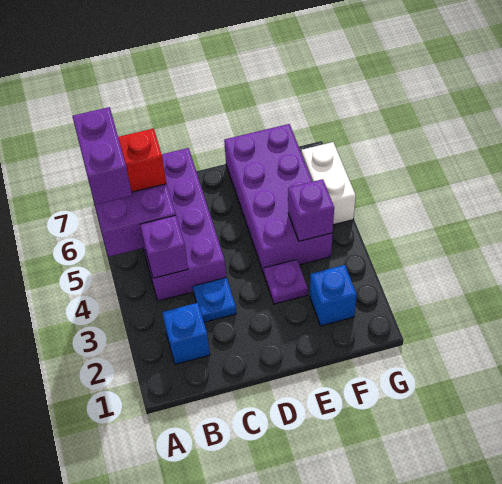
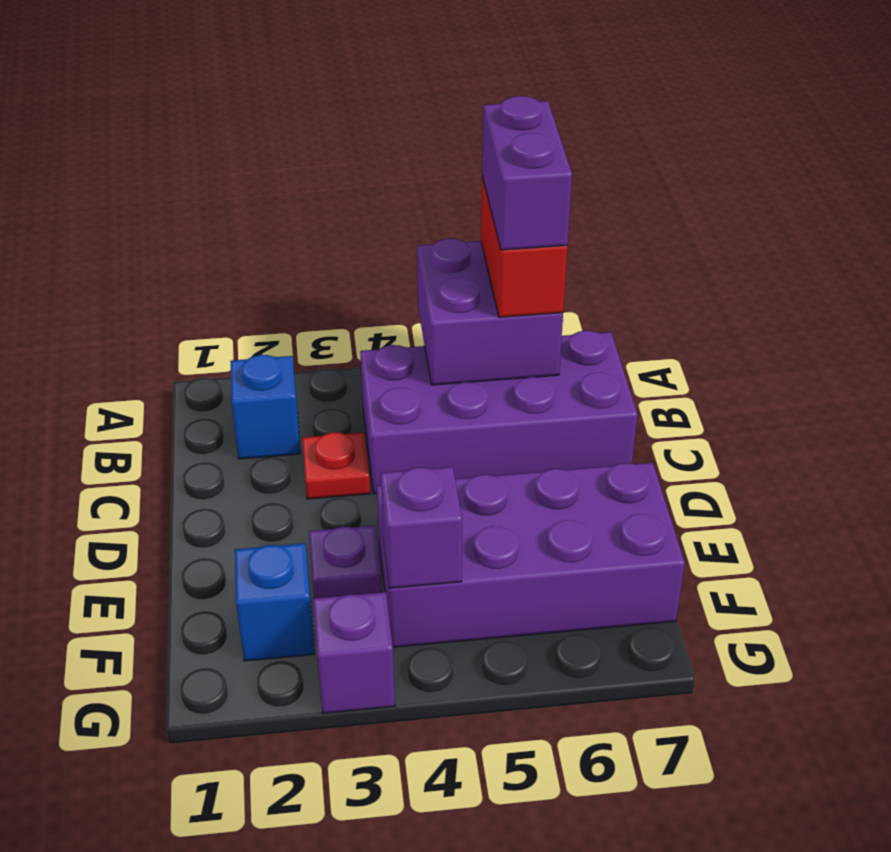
purple brick A5:A6 level 4 -> purple brick A6:B6 level 4
purple brick B4 level 2 -> purple brick G3 level 1
blue plate C3 level 1 -> red plate C3 level 1
white brick G5:G6 level 1 -> none

